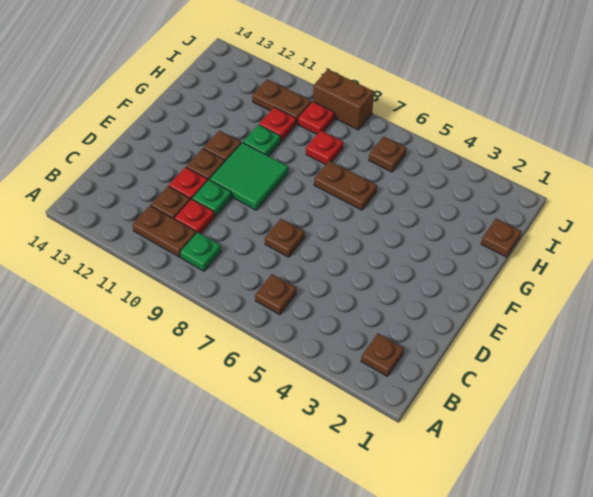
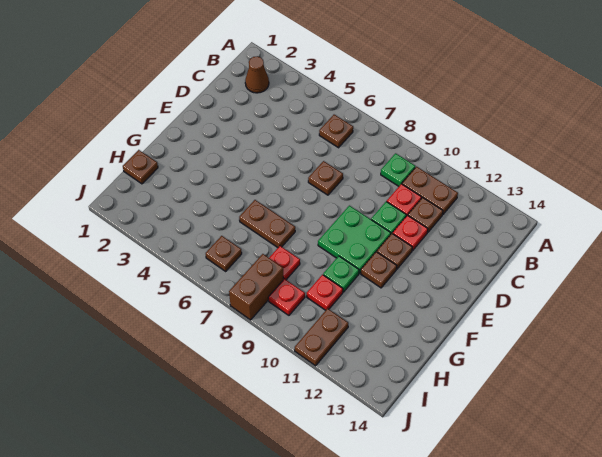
brown plate B2 level 1 -> brown cone B2 level 1
green tile E9:F10 level 1 -> green plate E9:F10 level 1
brown plate I10:I11 level 1 -> brown plate I11:J11 level 1
brown brick J8:J9 level 1 -> brown brick I8:J8 level 1

